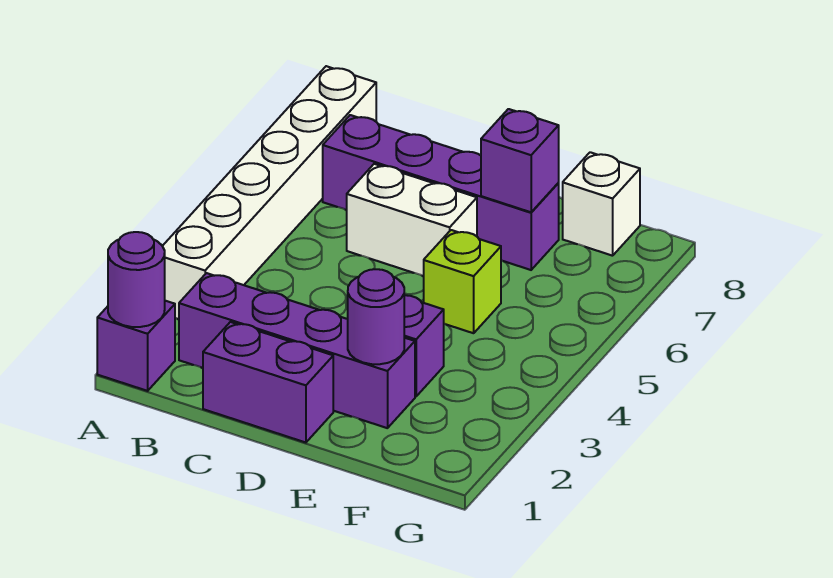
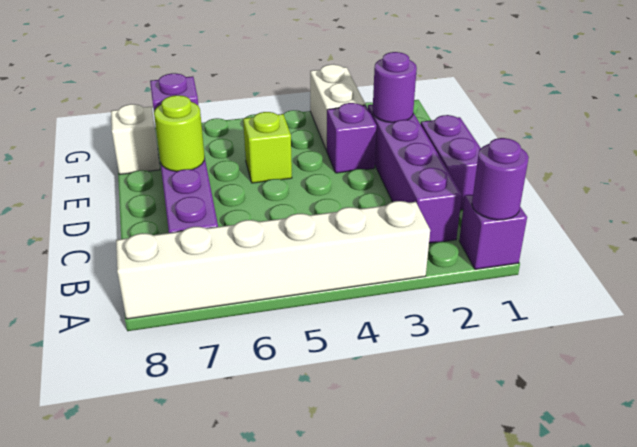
white brick C6:D6 level 1 -> white brick F3:G3 level 1
none -> lime round brick D7 level 2

